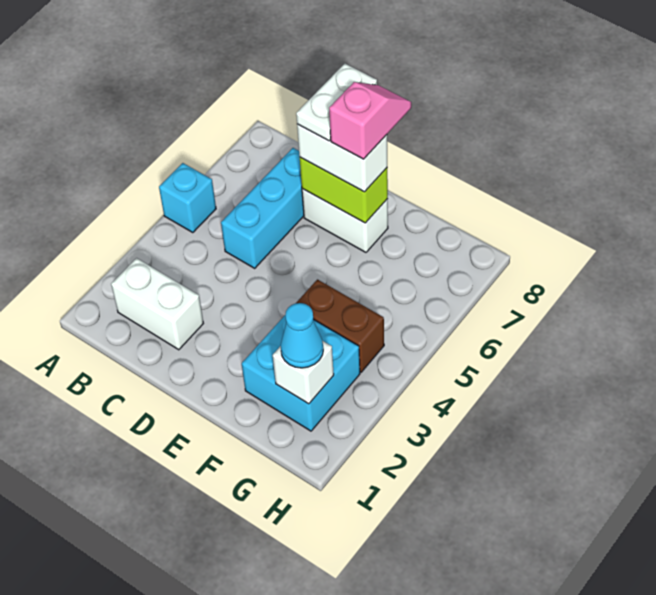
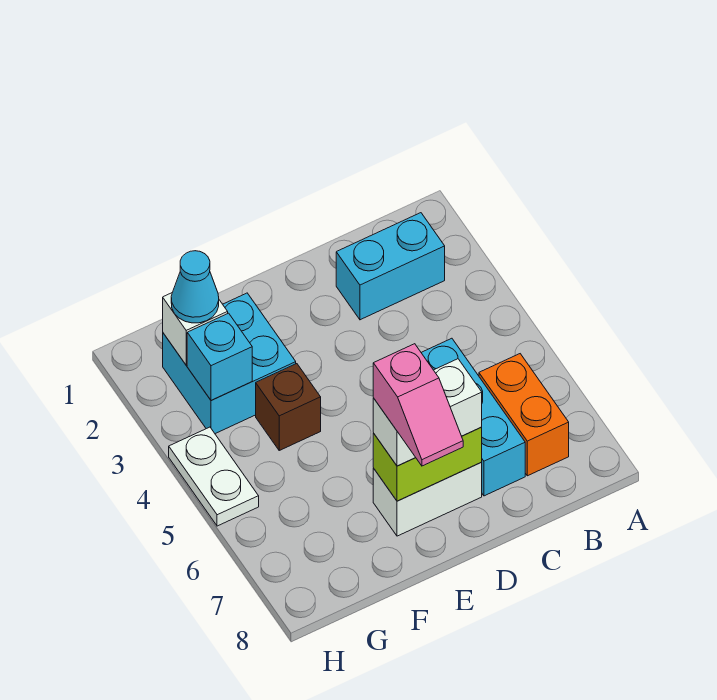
cyan brick A5 level 1 -> cyan brick G3 level 2
white brick B2:C2 level 1 -> cyan brick B2:C2 level 1
none -> orange brick B6:B7 level 1
white plate D7:D8 level 4 -> white plate H4:H5 level 1
brown brick F4:G4 level 1 -> brown brick F4 level 1

